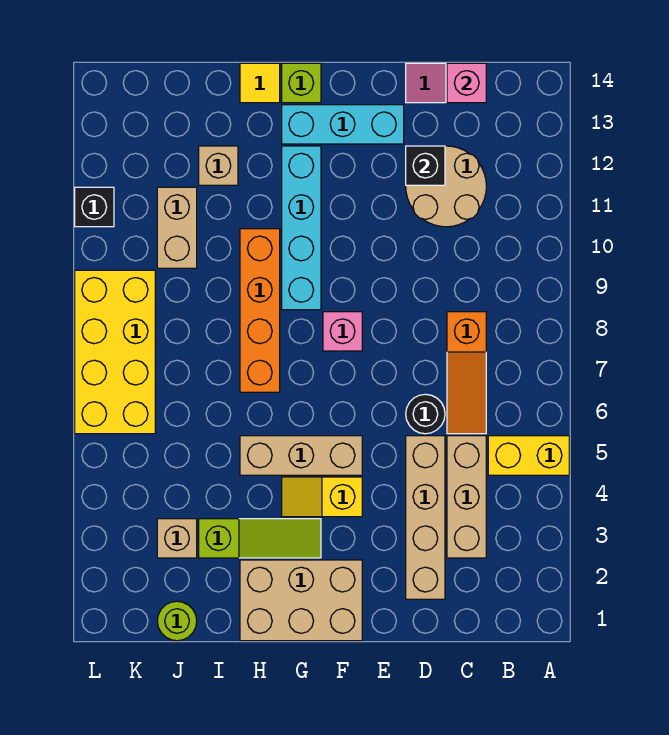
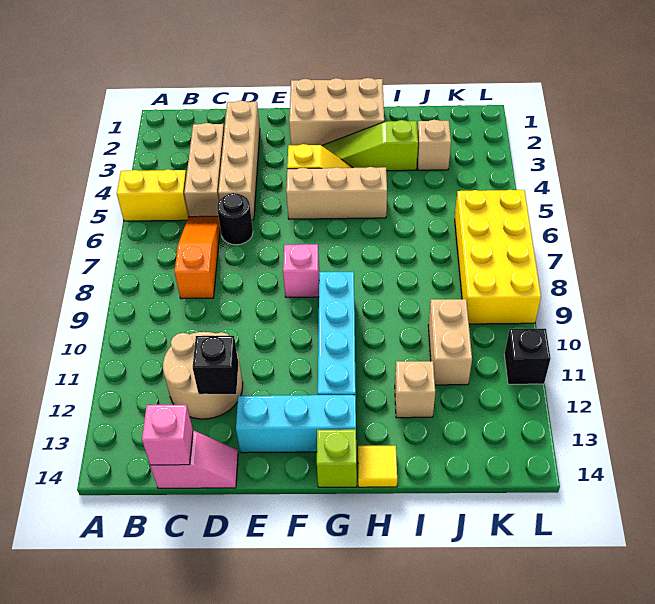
orange brick H7:H10 level 1 -> none
lime round brick J1 level 1 -> none

